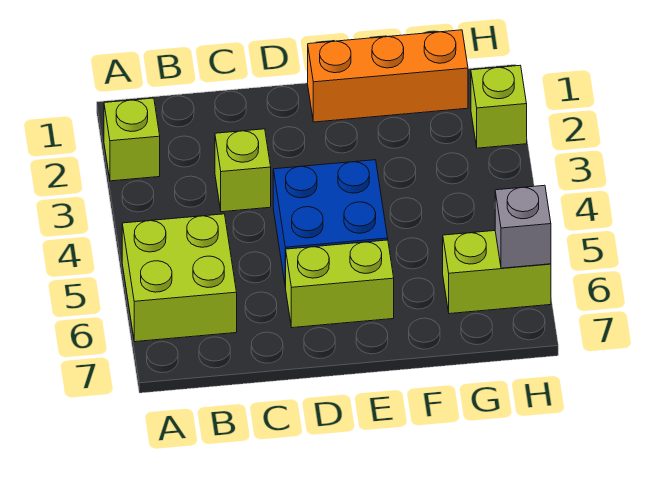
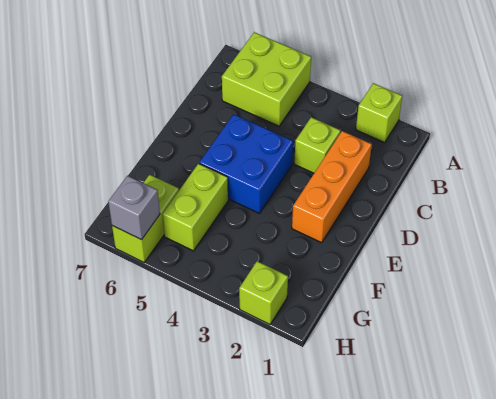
lime brick D6:E6 level 1 -> lime brick F5:G5 level 1
orange brick E1:G1 level 1 -> orange brick C2:E2 level 1

